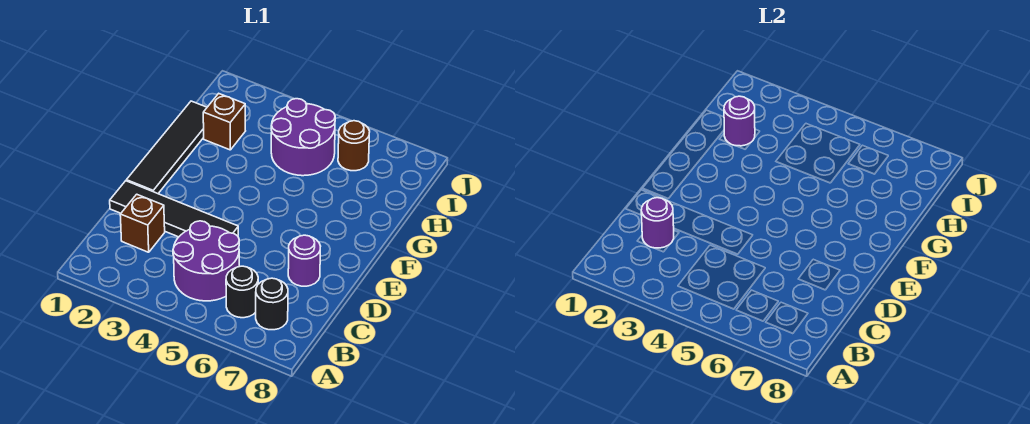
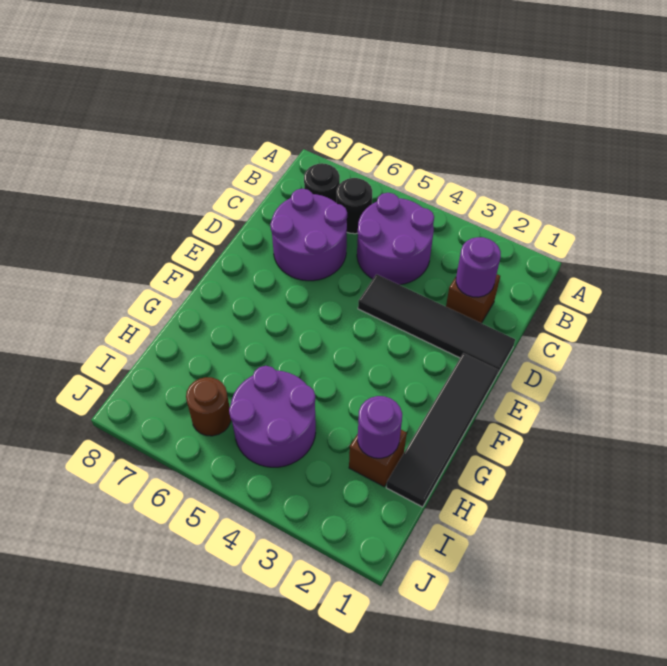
purple round brick D7 level 1 -> purple round brick C6:D7 level 1

